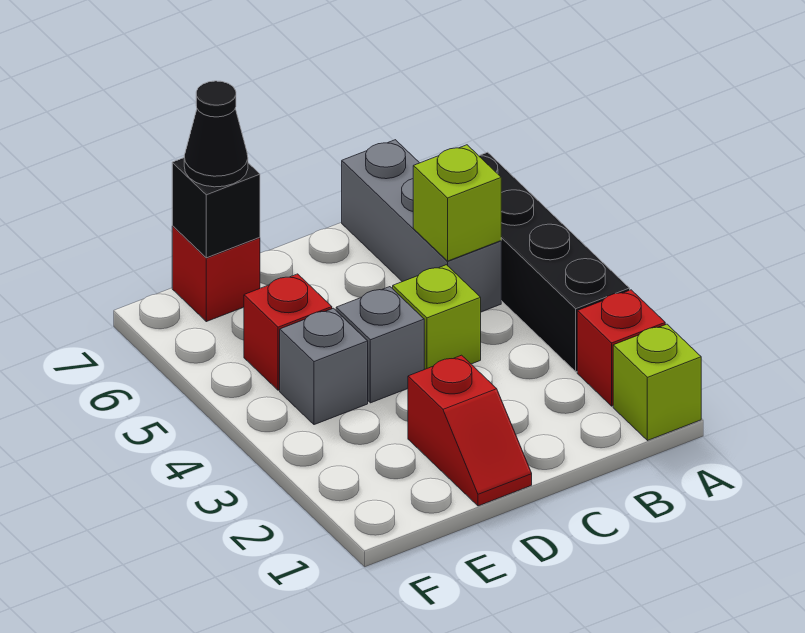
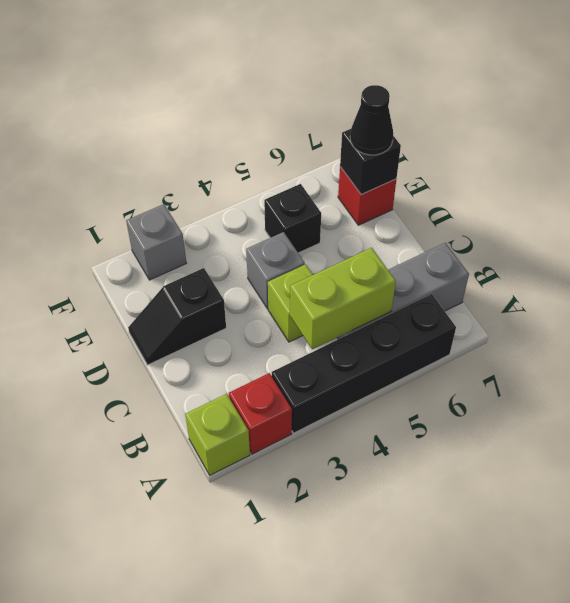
lime brick B5 level 2 -> lime brick B4:B5 level 2
red slope D1:D2 level 1 top 2 -> black slope D1:D2 level 1 top 2
grey brick E4 level 1 -> grey brick F2 level 1
red brick E5 level 1 -> black brick E5 level 1

